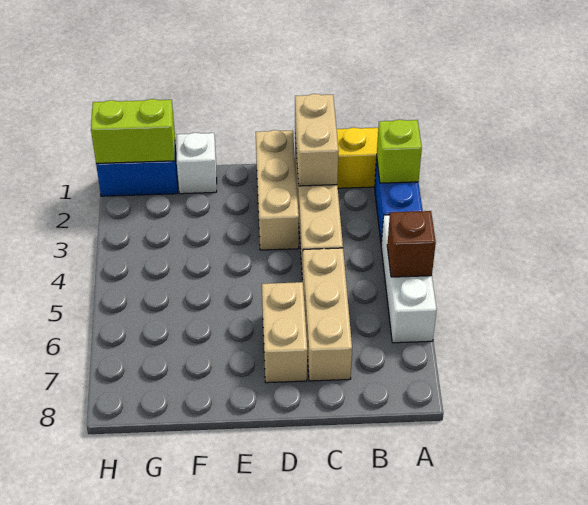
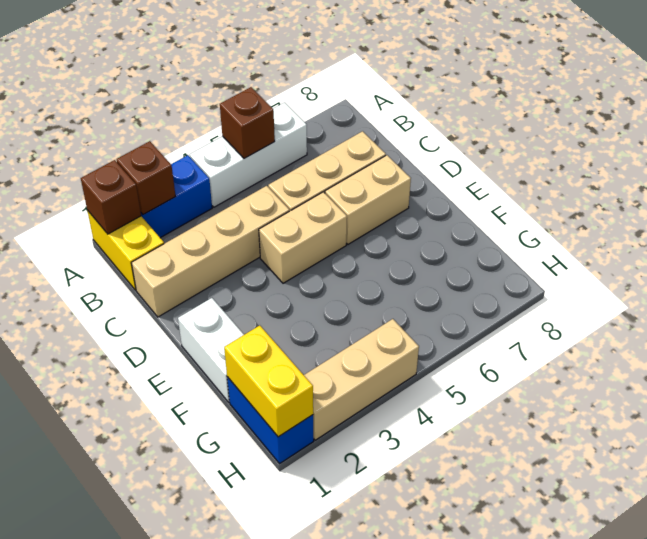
none -> brown brick A1 level 2
lime brick A2 level 2 -> brown brick A2 level 2
tan brick C1:C2 level 2 -> tan brick D4:D5 level 1
tan brick D1:D3 level 1 -> tan brick H2:H4 level 1
white brick F1 level 1 -> white brick E1:F1 level 1
lime brick G1:H1 level 2 -> yellow brick G1:H1 level 2

